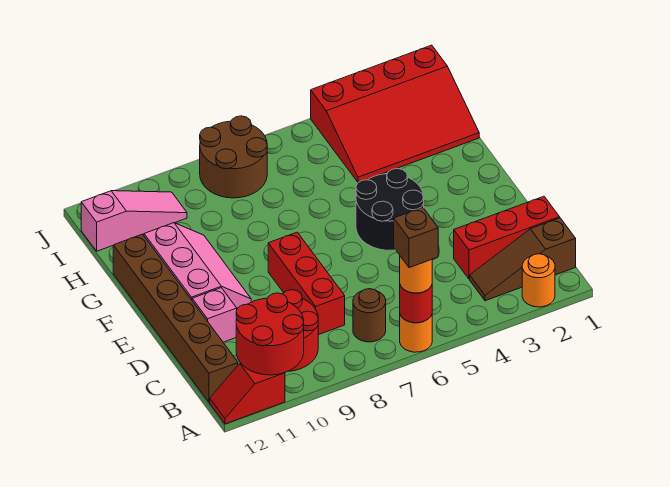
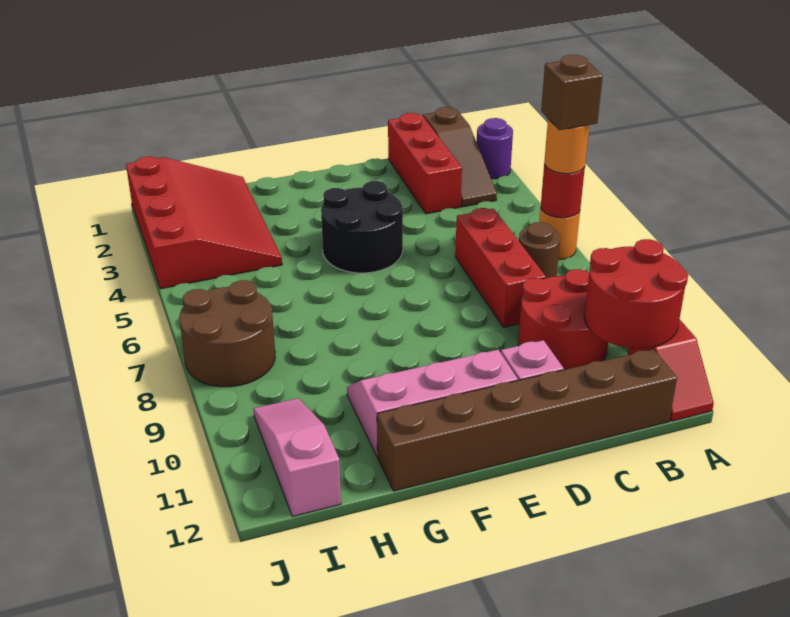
orange round brick A2 level 1 -> purple round brick A2 level 1
red brick C8:E8 level 1 -> red brick C6:C8 level 1

